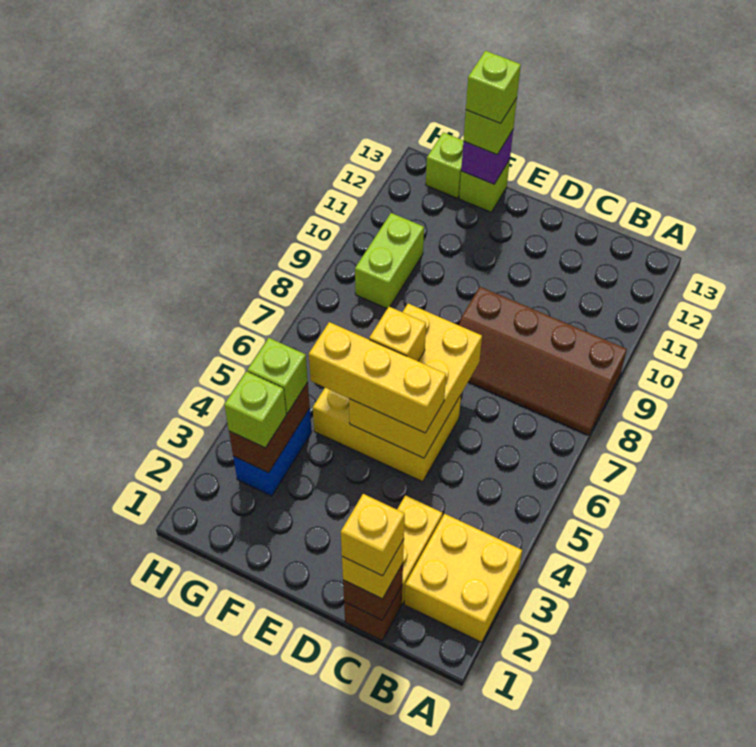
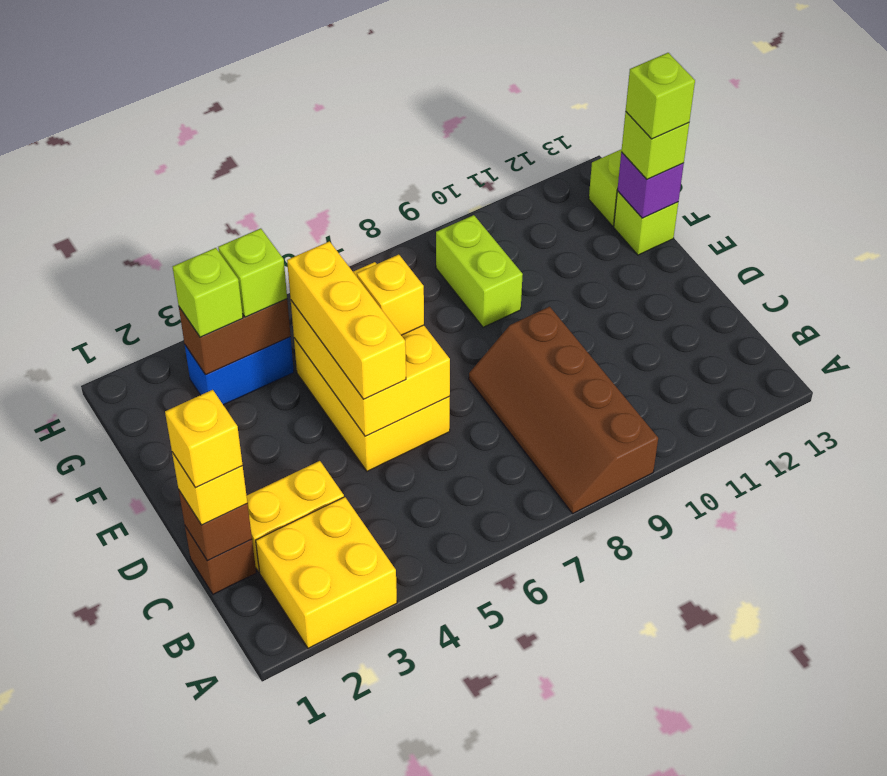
yellow brick D5:E7 level 2 -> yellow brick D5:F6 level 2
lime brick G9:G10 level 1 -> lime brick F9:G9 level 1

